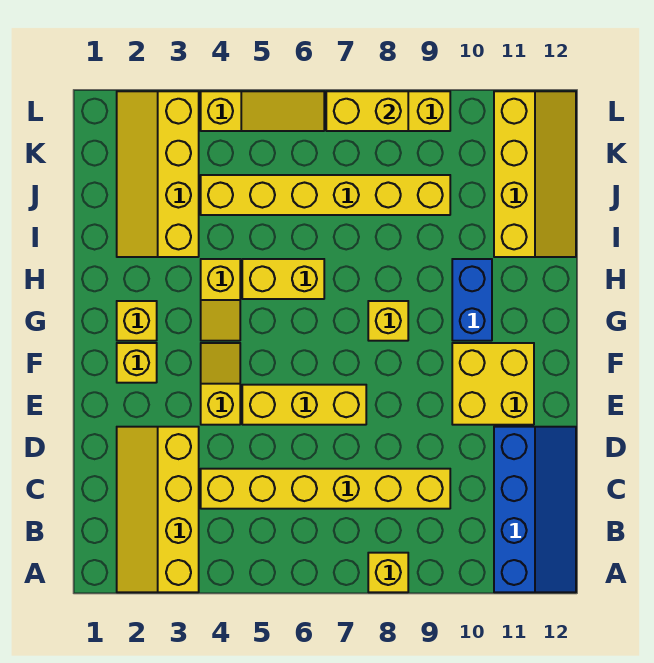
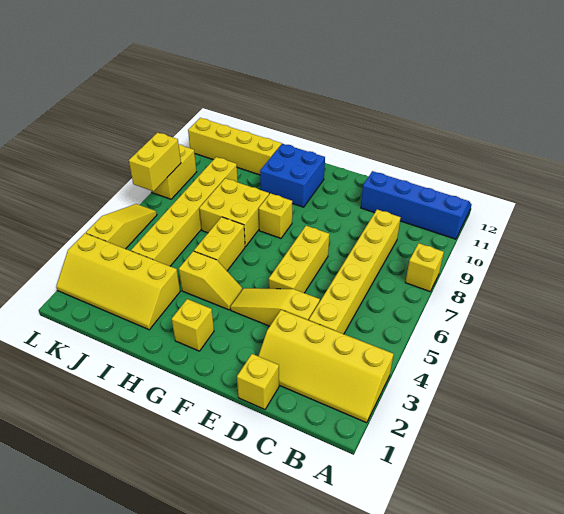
yellow slope E4:F4 level 1 top E -> yellow slope D4:F4 level 1 top D
yellow brick E10:F11 level 1 -> yellow brick H7:I8 level 1
yellow brick F2 level 1 -> yellow brick D1 level 1
blue brick G10:H10 level 1 -> blue brick G10:H11 level 1

